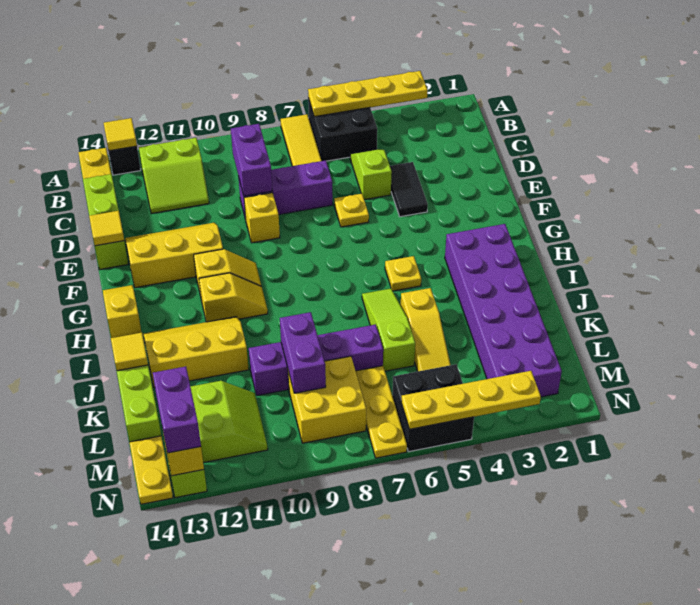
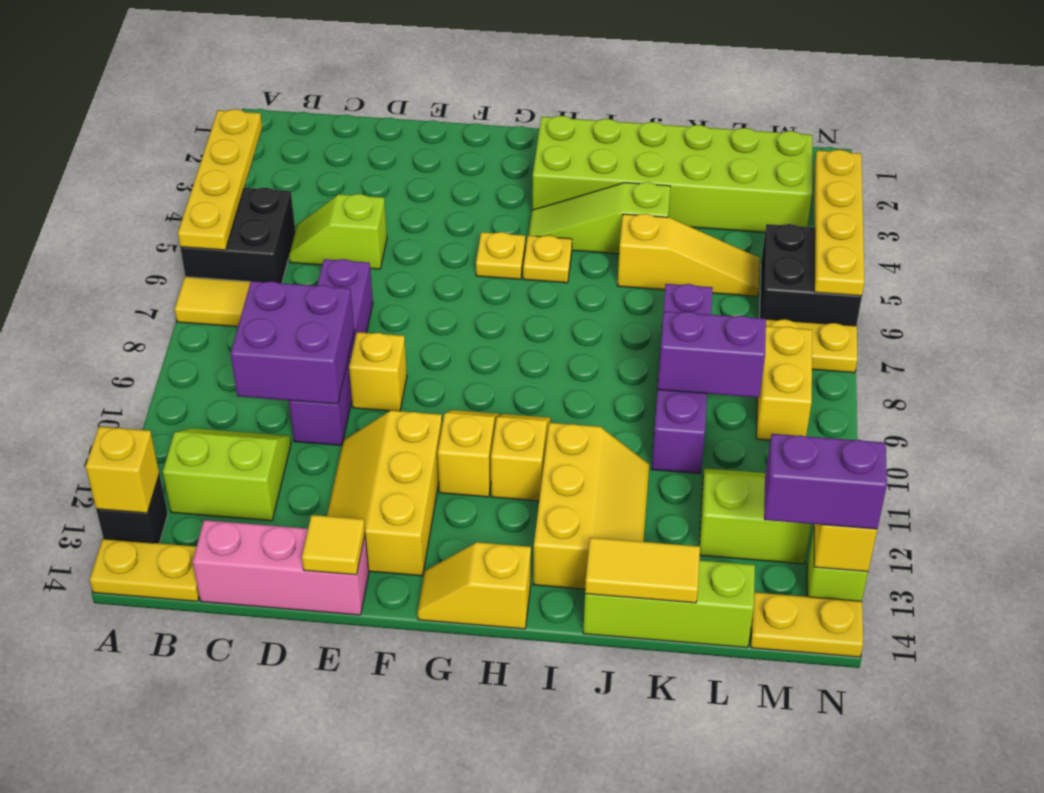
yellow tile A13 level 2 -> yellow brick A13 level 2
lime slope B11:C12 level 1 top B -> lime slope B11:C12 level 1 top 12
purple brick C9:D9 level 2 -> purple brick C9:D10 level 2
lime brick C14:E14 level 1 -> pink brick C14:E14 level 1
black tile D4:E4 level 1 -> none
purple brick D7:D9 level 1 -> purple brick D7:D10 level 1
yellow plate E6 level 1 -> yellow plate G5 level 1
purple brick H2:M3 level 1 -> lime brick H2:M3 level 1
lime slope I6:K6 level 1 top K -> lime slope H4:J4 level 1 top J
yellow slope I11:J13 level 1 top J -> yellow slope I11:J13 level 1 top I
yellow tile J14 level 2 -> yellow tile J14:K14 level 2
yellow brick L8:M9 level 1 -> yellow brick M8:M9 level 1

